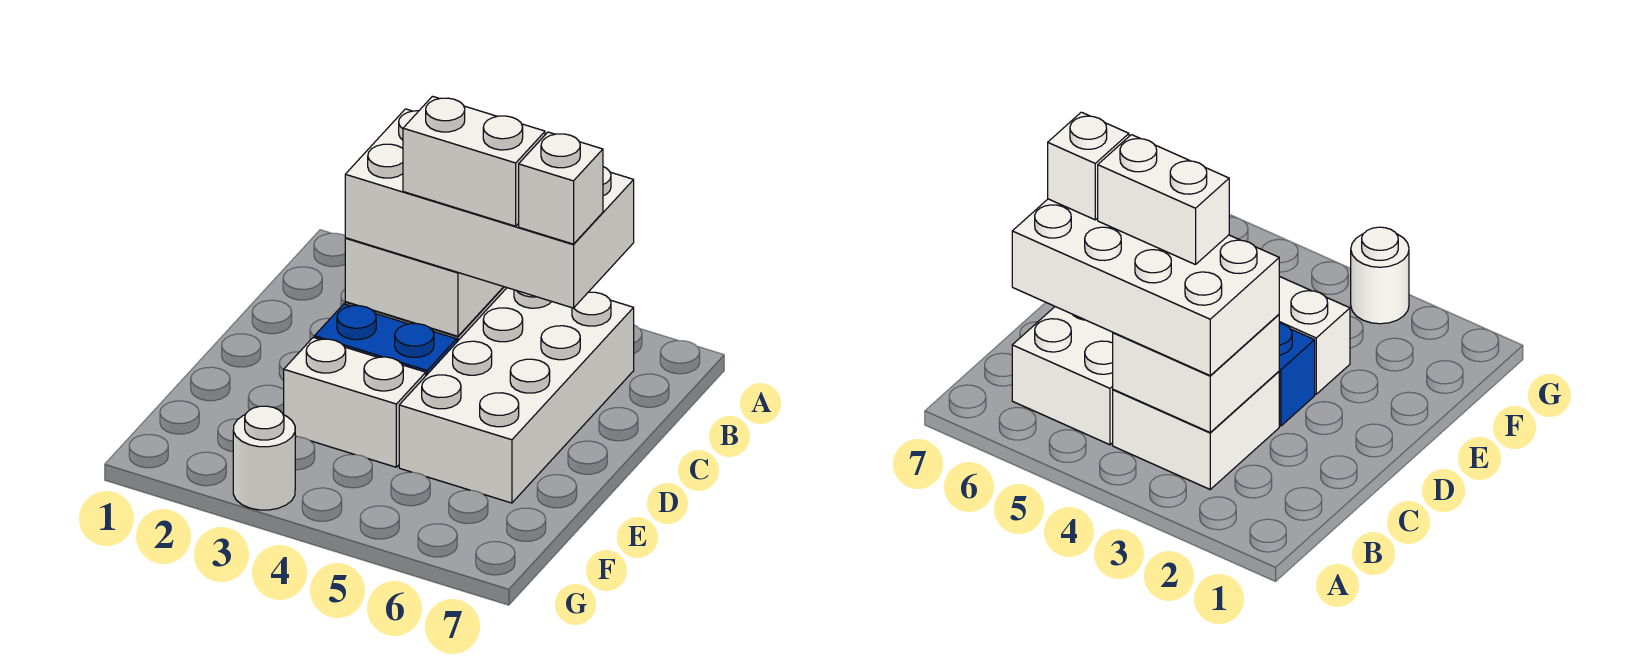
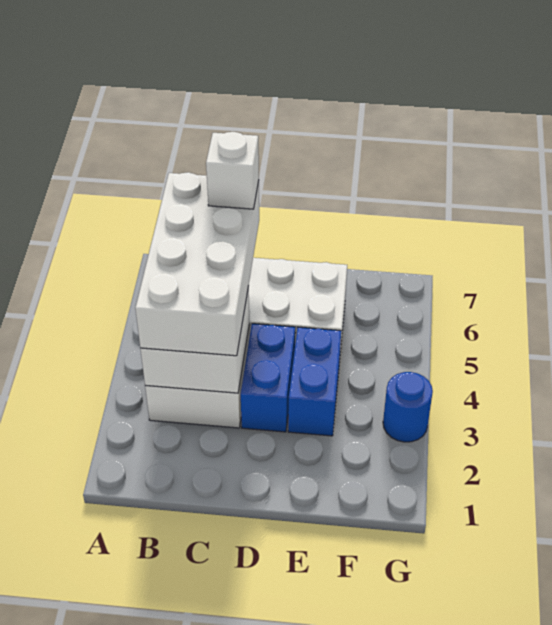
white brick C4:C5 level 4 -> none
white brick E3:E4 level 1 -> blue brick E3:E4 level 1
white round brick G3 level 1 -> blue round brick G3 level 1

